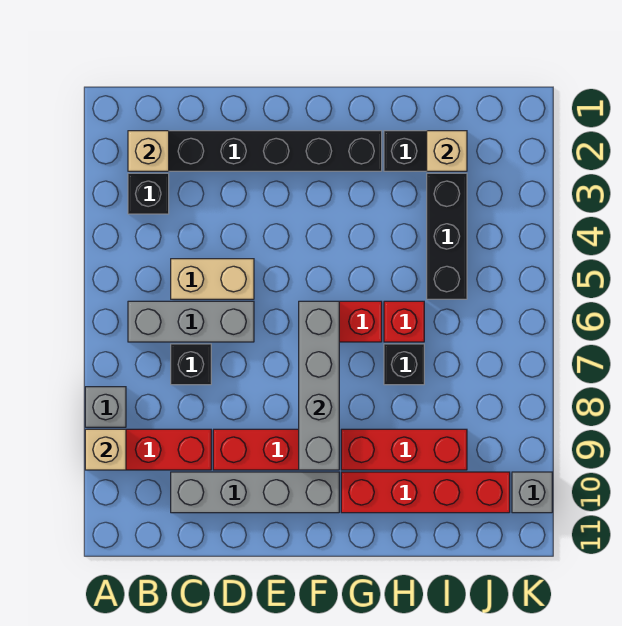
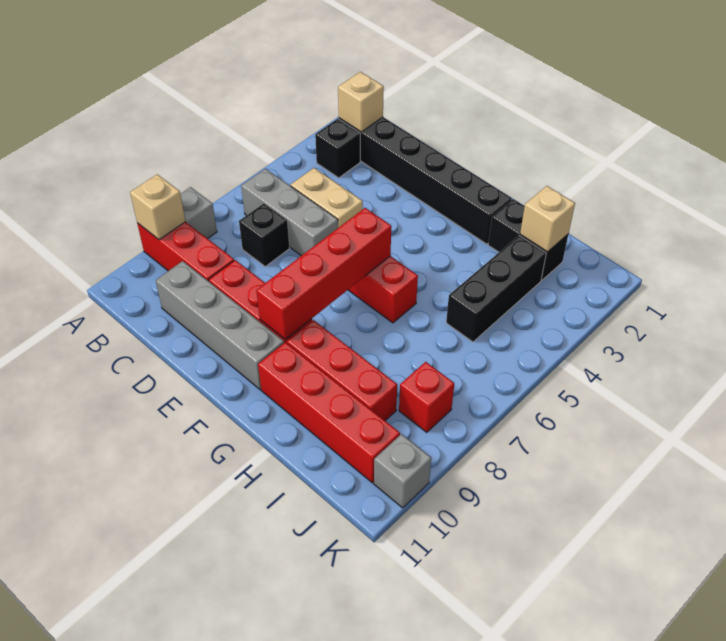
grey brick F6:F9 level 2 -> red brick F6:F9 level 2
red brick H6 level 1 -> red brick J8 level 1
black brick H7 level 1 -> none

